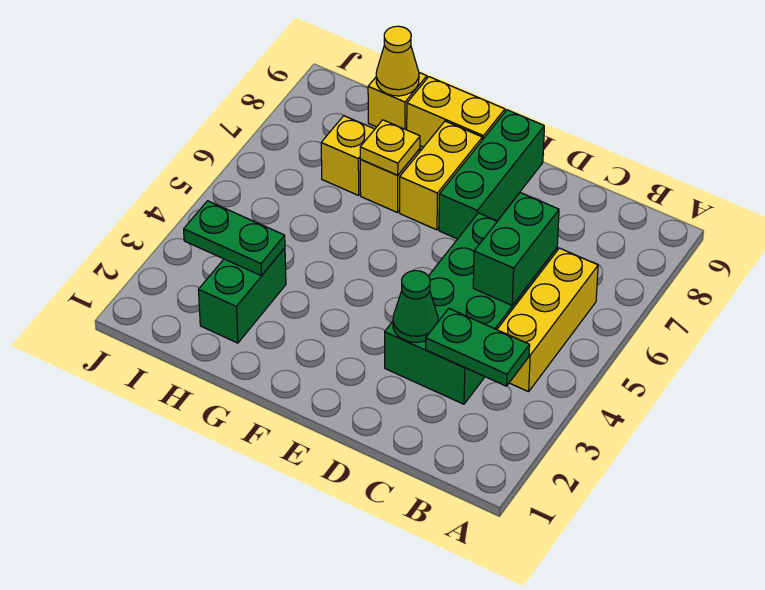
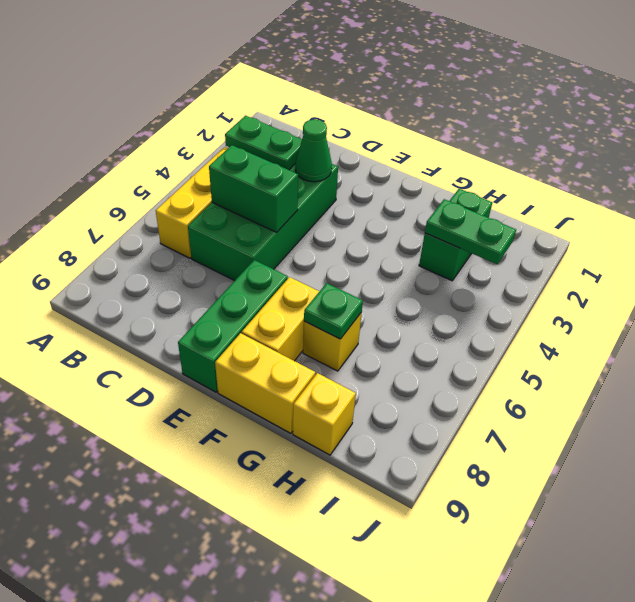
green brick C5:C6 level 2 -> green brick C5:D5 level 2
yellow plate G7 level 2 -> green plate G7 level 2
yellow brick H7 level 1 -> none
yellow cone H9 level 2 -> none

